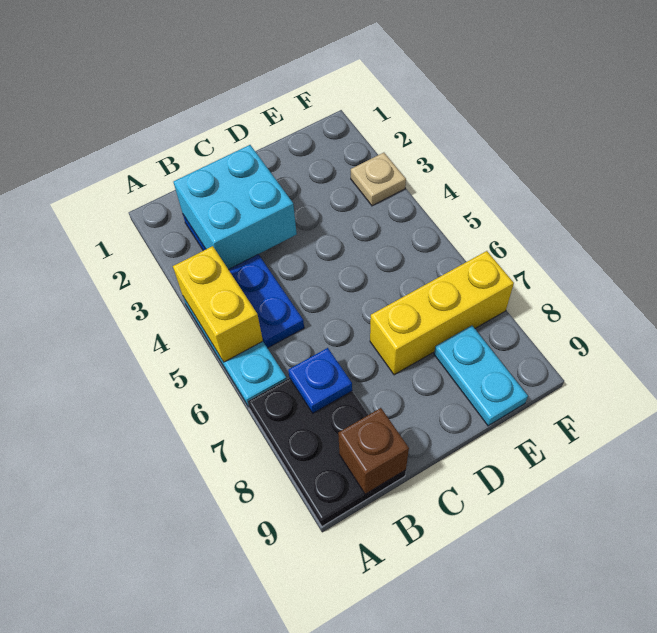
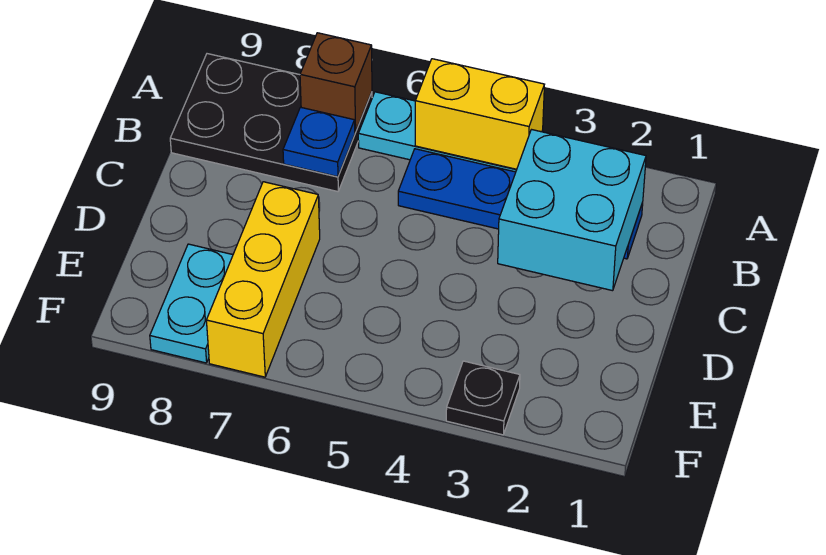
brown brick B9 level 2 -> brown brick A7 level 2
cyan plate E8:E9 level 1 -> cyan plate E8:F8 level 1
tan plate F3 level 1 -> black plate F3 level 1

